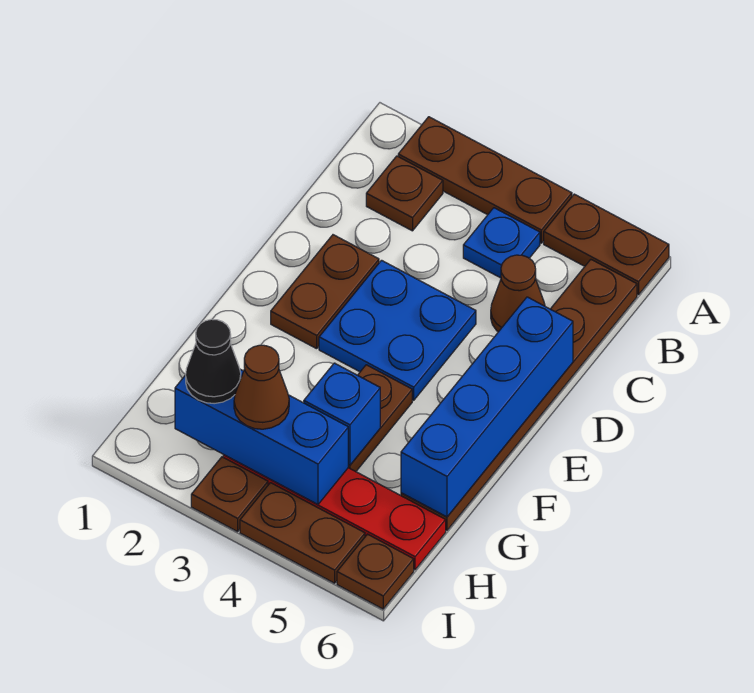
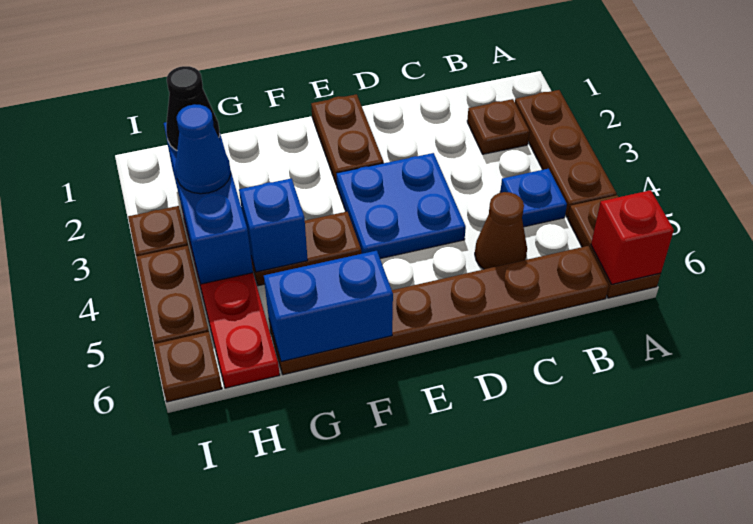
none -> red brick A6 level 2
brown plate D2:E2 level 1 -> brown plate E1:E2 level 1
blue brick D6:G6 level 2 -> blue brick F6:G6 level 2
brown cone H3 level 3 -> blue cone H3 level 3

